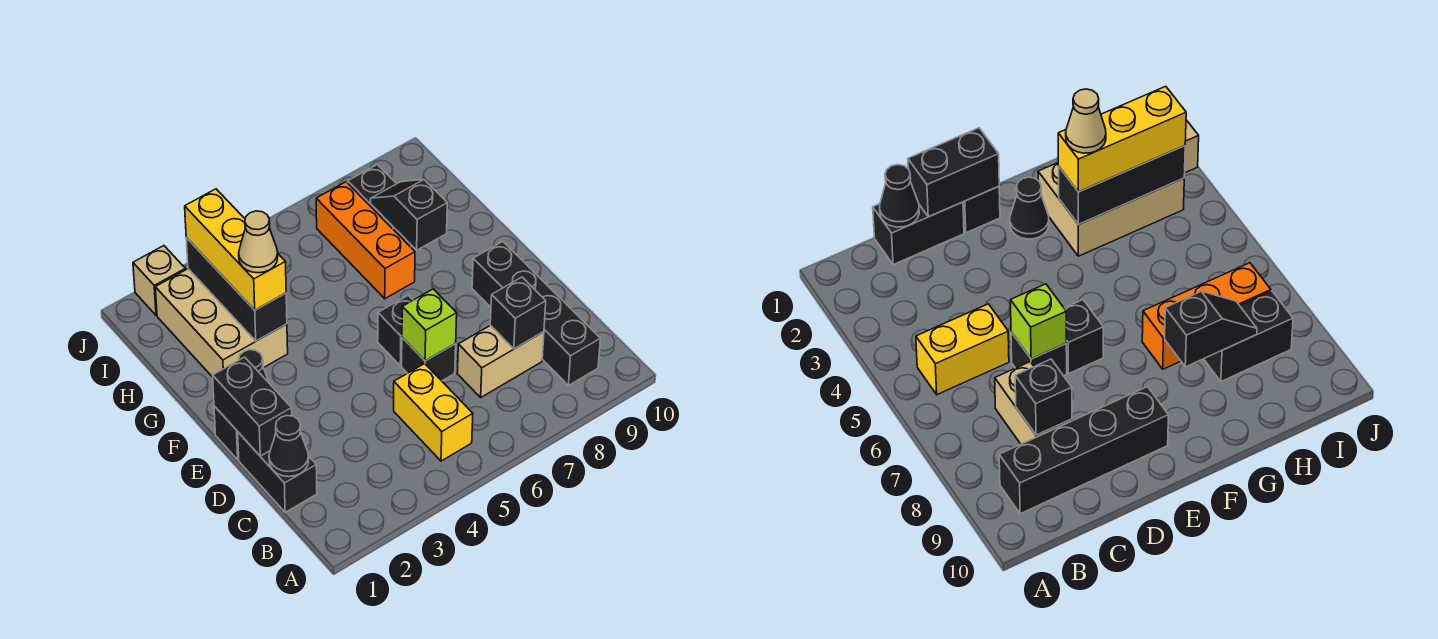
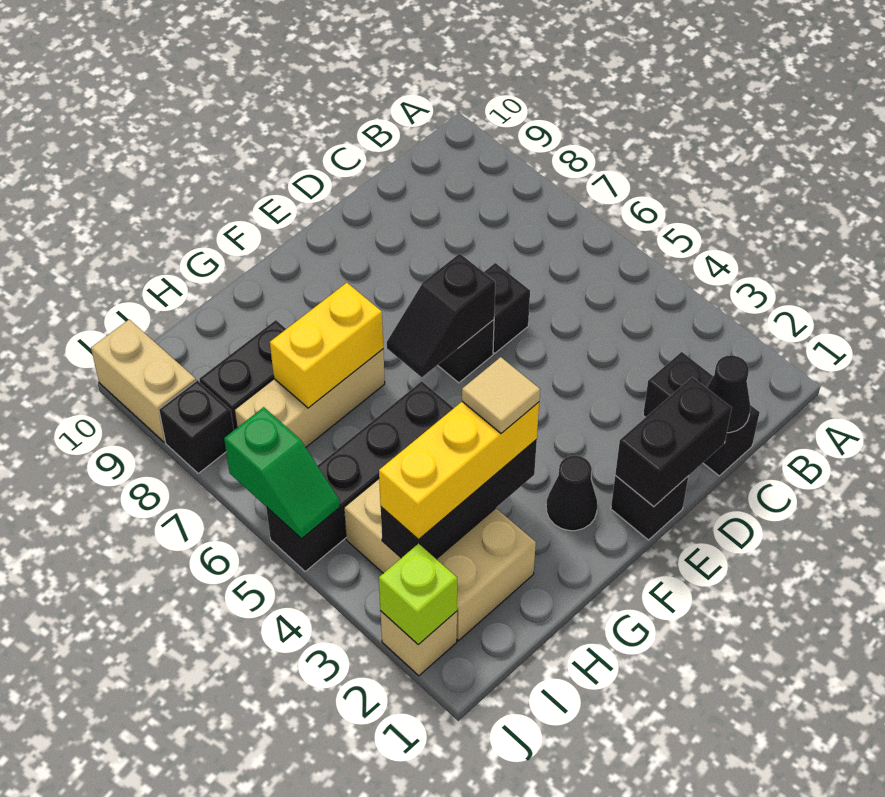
yellow brick B5:C5 level 1 -> yellow brick G7:H7 level 2
black brick B9:E9 level 1 -> black brick G5:J5 level 1
black brick C1:D1 level 1 -> black brick C1:C2 level 1
tan brick C7:C8 level 1 -> tan brick J9:J10 level 1
black brick C8 level 2 -> black brick J8 level 1
lime brick D6 level 2 -> lime brick J2 level 2
tan brick G2:I3 level 1 -> tan brick H2:I4 level 1
tan cone G3 level 4 -> tan tile G3 level 4
orange brick G7:I7 level 1 -> tan brick G7:I7 level 1
black slope G8:H8 level 2 top G -> black slope E6:F6 level 2 top E
none -> green slope J5:J6 level 2 top 6

